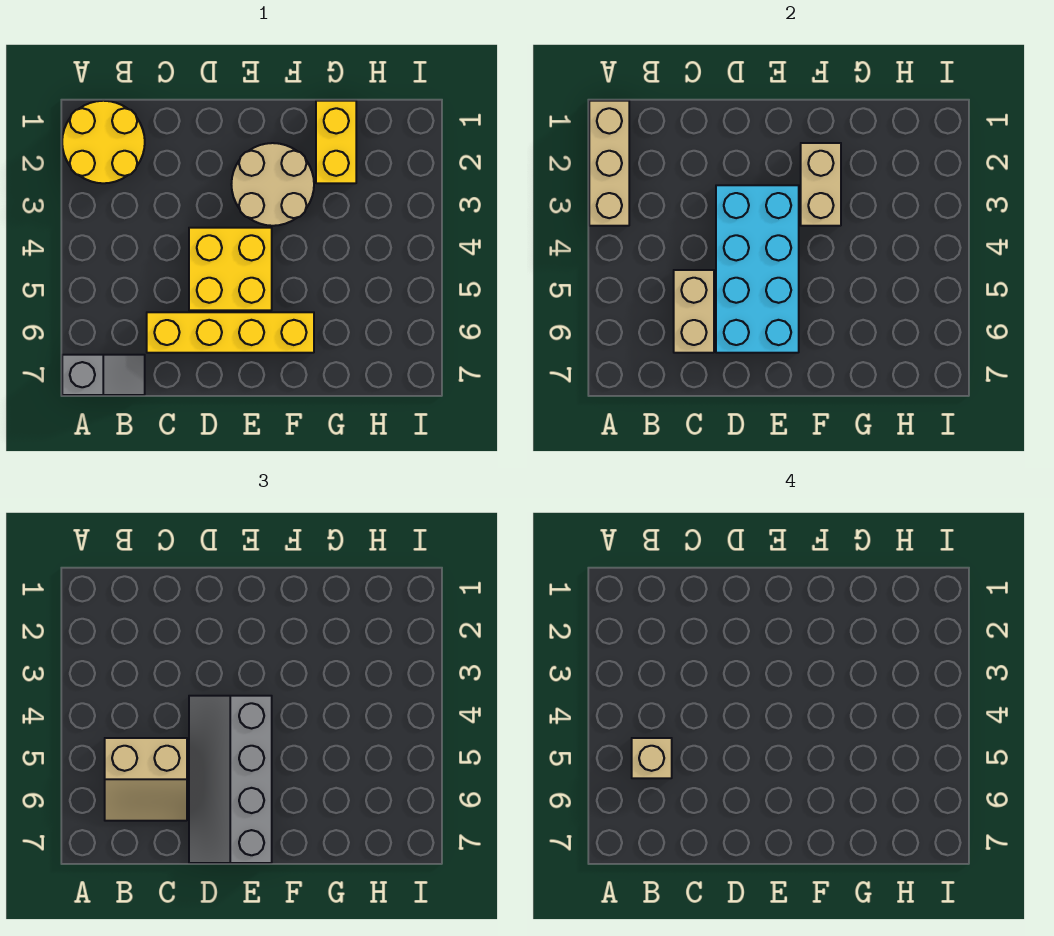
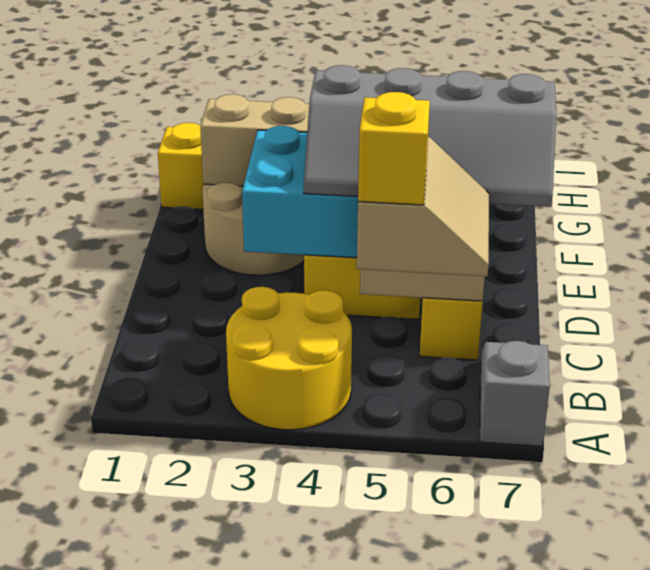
yellow round brick A1:B2 level 1 -> yellow round brick A3:B4 level 1
tan brick A1:A3 level 2 -> none
tan brick B5 level 4 -> yellow brick B5 level 4

